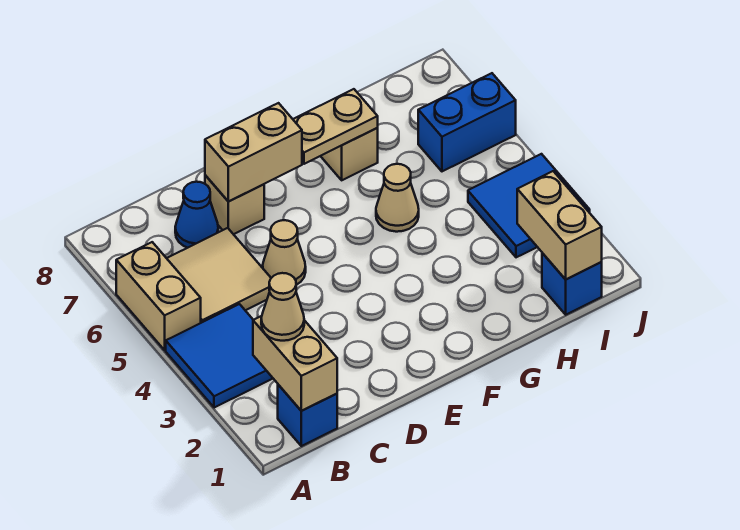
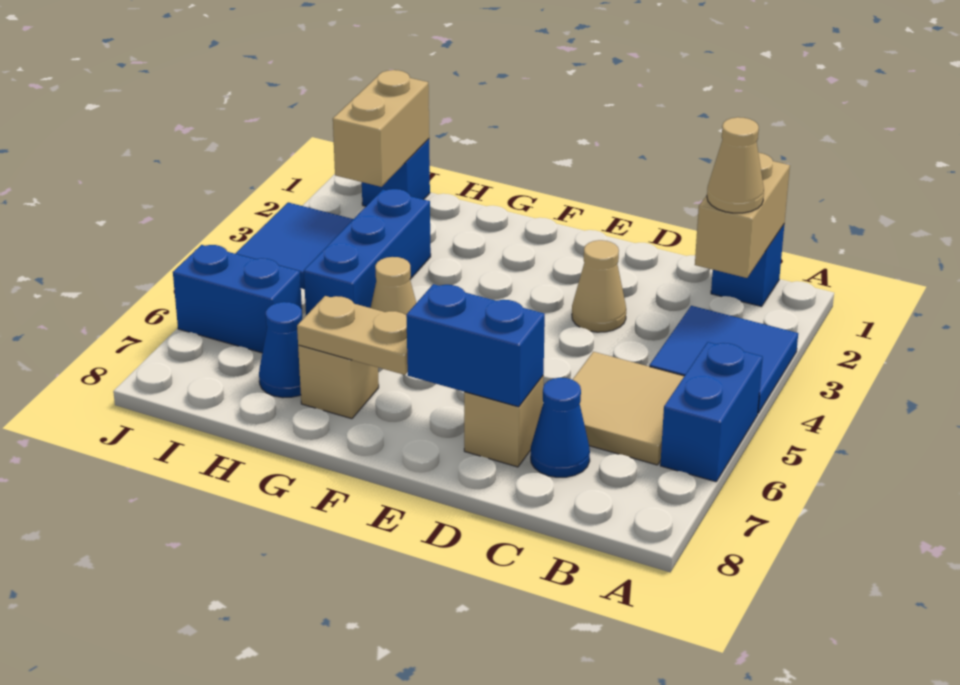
tan brick A5:A6 level 1 -> blue brick A5:A6 level 1
tan cone D5 level 1 -> tan cone D3 level 1
tan brick D7:E7 level 2 -> blue brick D7:E7 level 2
none -> blue brick H3:H5 level 1
none -> blue cone H7 level 1

